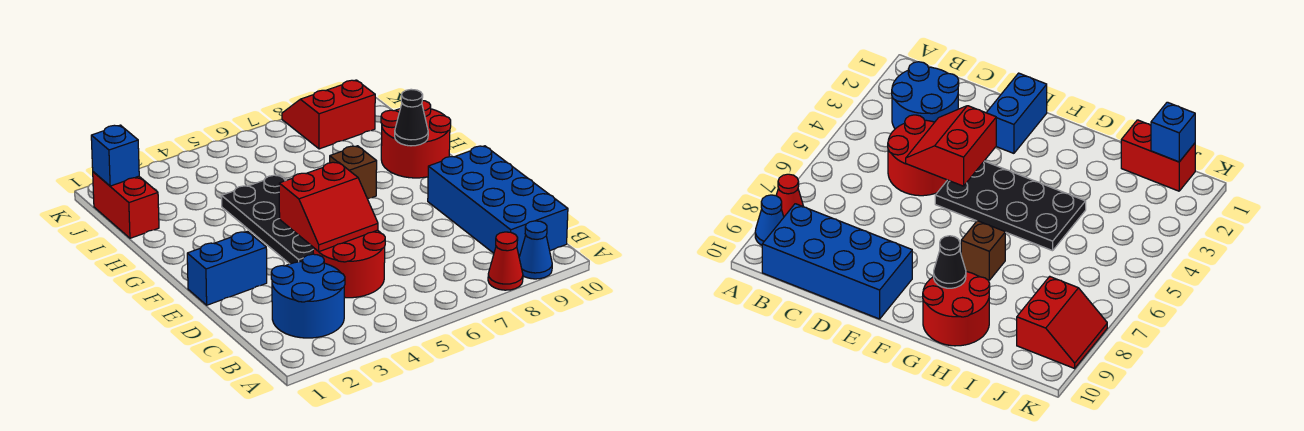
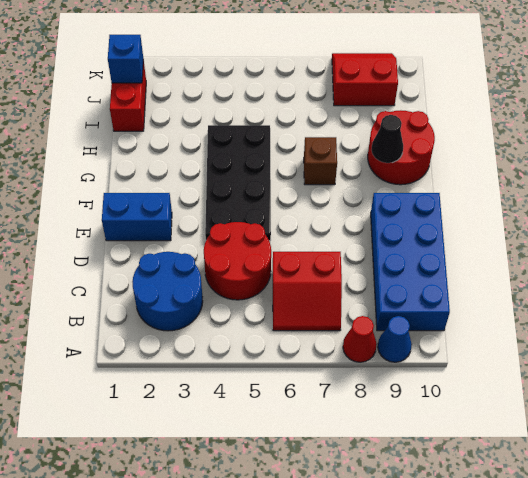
red slope D4:E5 level 2 top E -> red slope B6:C7 level 1 top C

